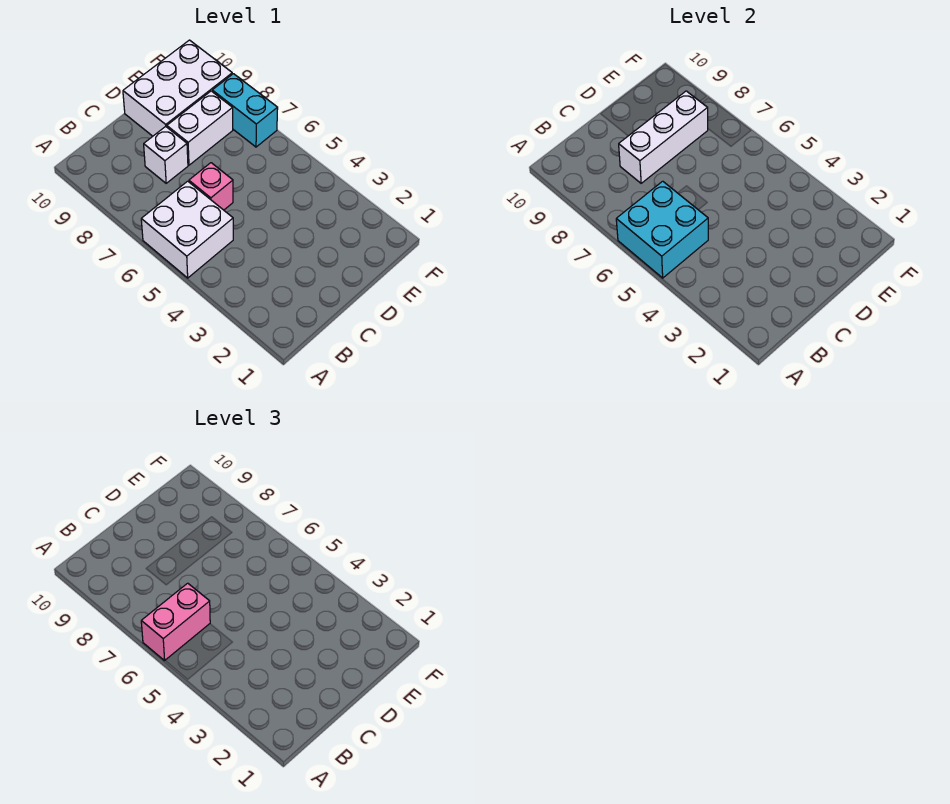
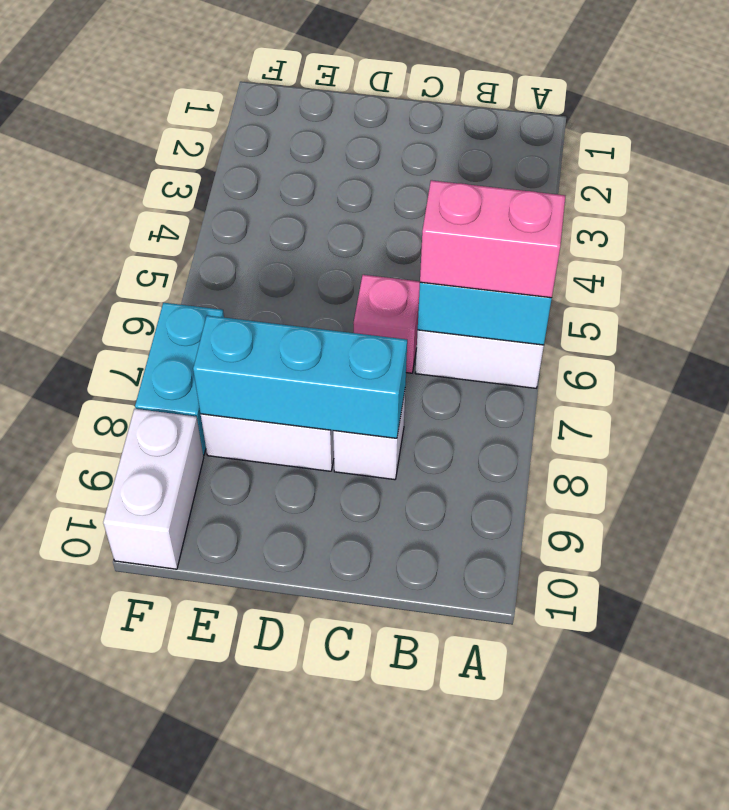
white brick C8:E8 level 2 -> cyan brick C8:E8 level 2
white brick D9:F10 level 1 -> white brick F9:F10 level 1

